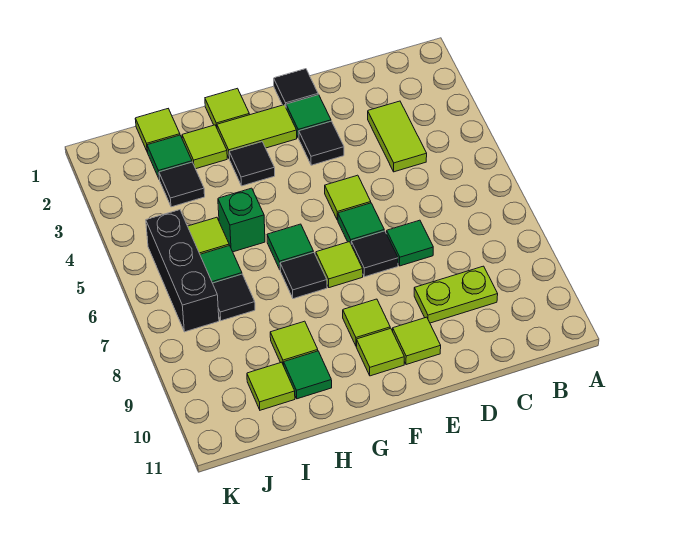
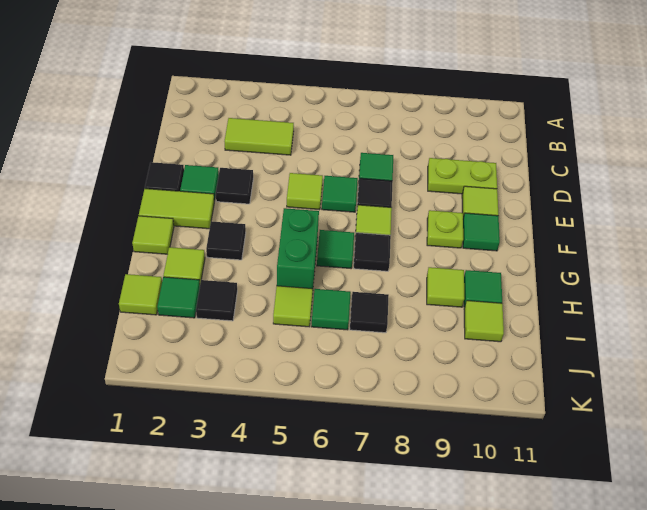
lime plate C9:D9 level 1 -> lime plate D9:D10 level 1
lime tile F2:G2 level 1 -> lime tile F1:F2 level 1
lime tile F9 level 1 -> lime plate F9 level 1
lime tile F10 level 1 -> green tile F10 level 1
green brick H5 level 1 -> green brick G5:H5 level 1
black brick J5:J7 level 1 -> none

